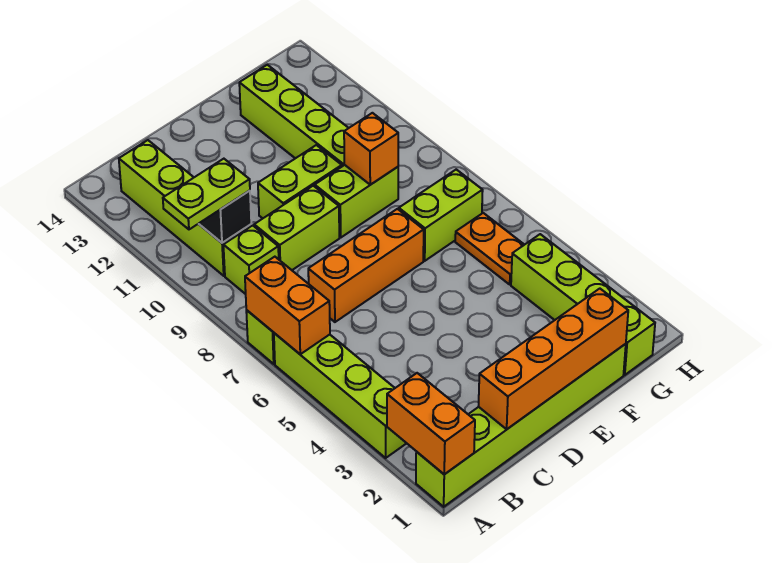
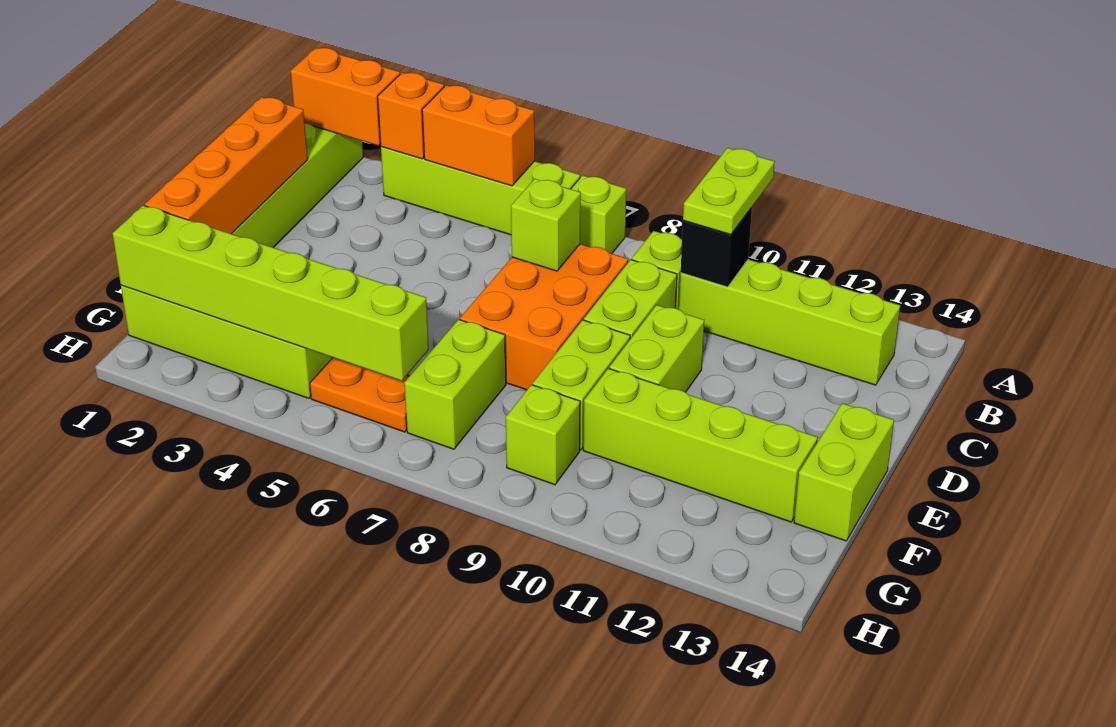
orange brick A6:A7 level 2 -> orange brick A4:A5 level 2
orange brick C7:E7 level 1 -> orange brick C7:E8 level 1
none -> lime brick C7 level 2
none -> lime brick E14:F14 level 1
orange brick F9 level 2 -> orange brick A3 level 2
none -> lime brick G1:G6 level 2
none -> lime brick G9 level 1

